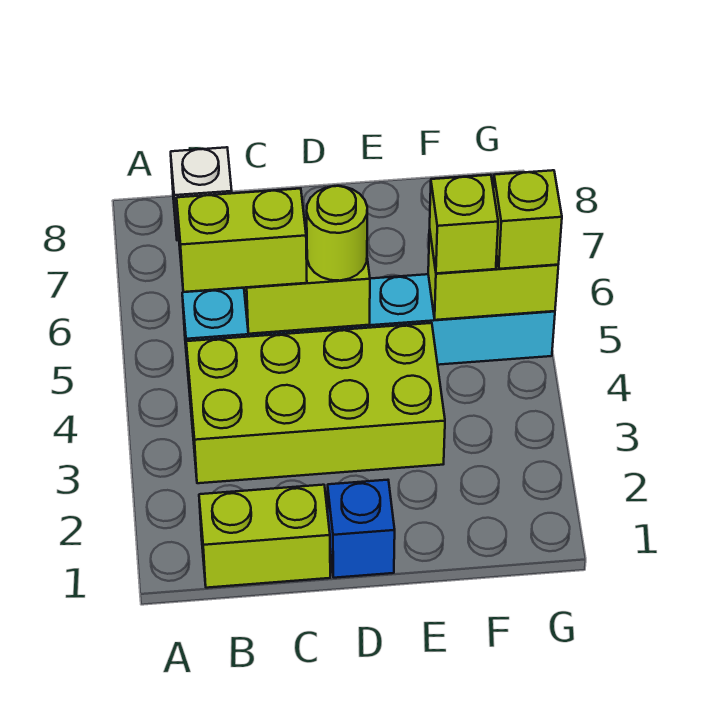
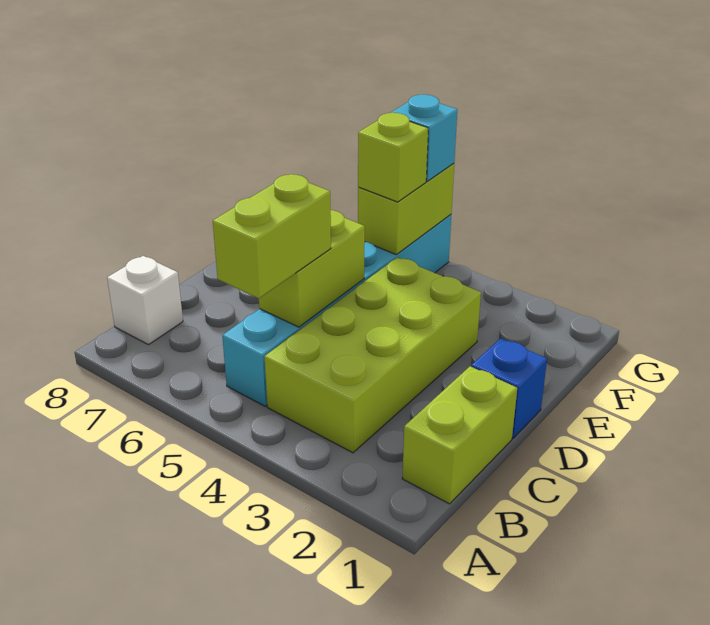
lime round brick D5 level 3 -> none
lime brick G5 level 3 -> cyan brick G5 level 3

